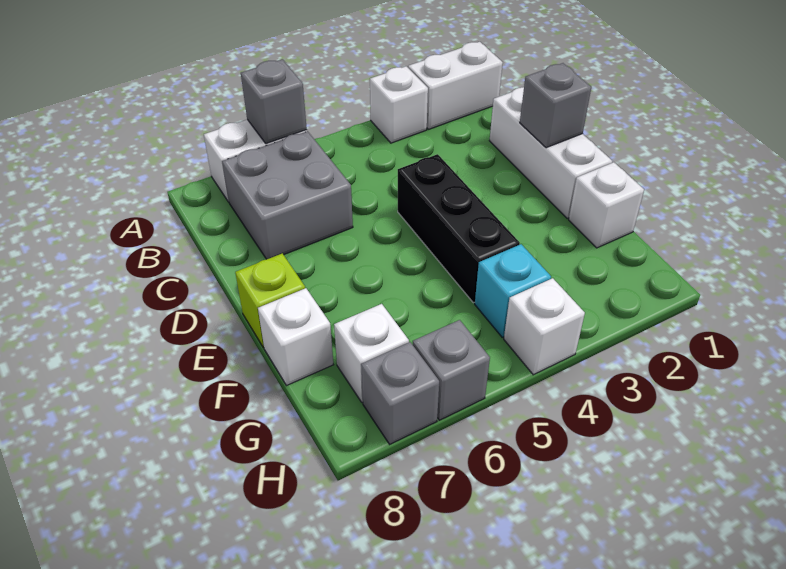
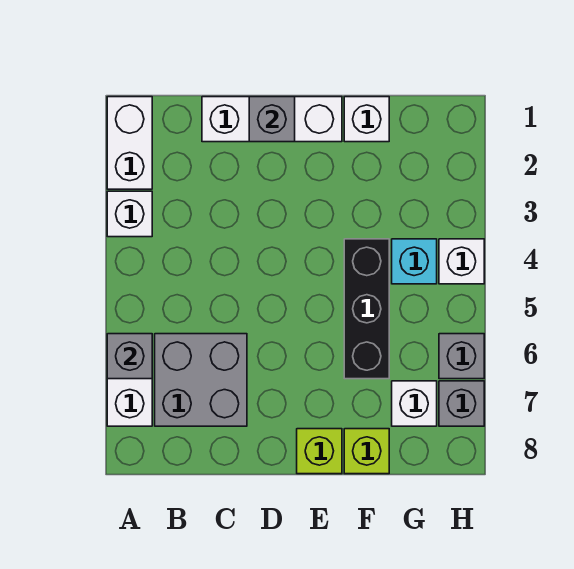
black brick D4:F4 level 1 -> black brick F4:F6 level 1
white brick F8 level 1 -> lime brick F8 level 1

